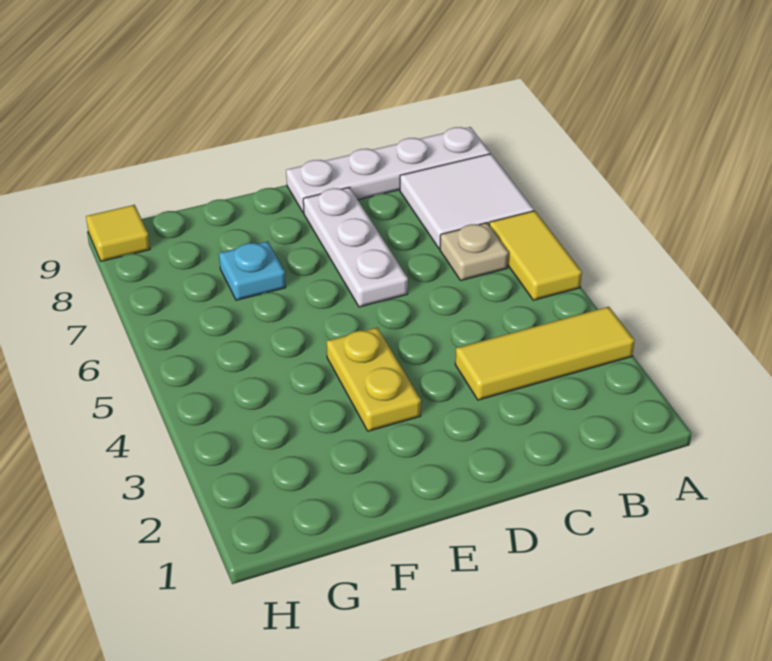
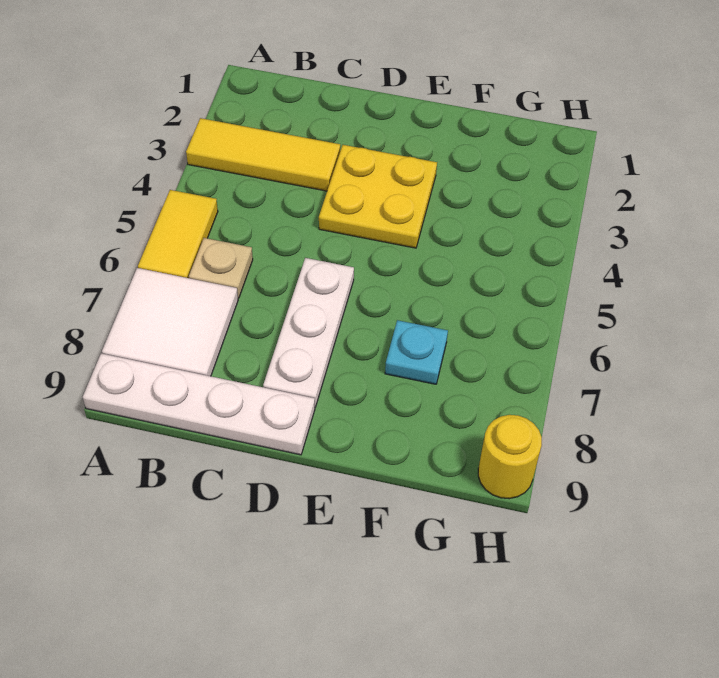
yellow plate E3:E4 level 1 -> yellow plate D3:E4 level 1
yellow tile H9 level 1 -> yellow round brick H9 level 1

